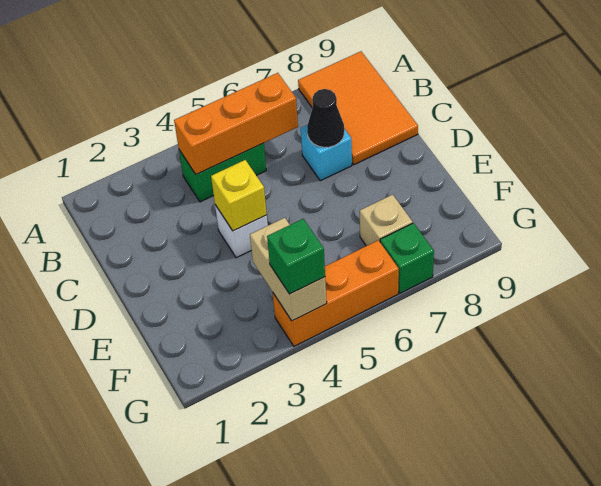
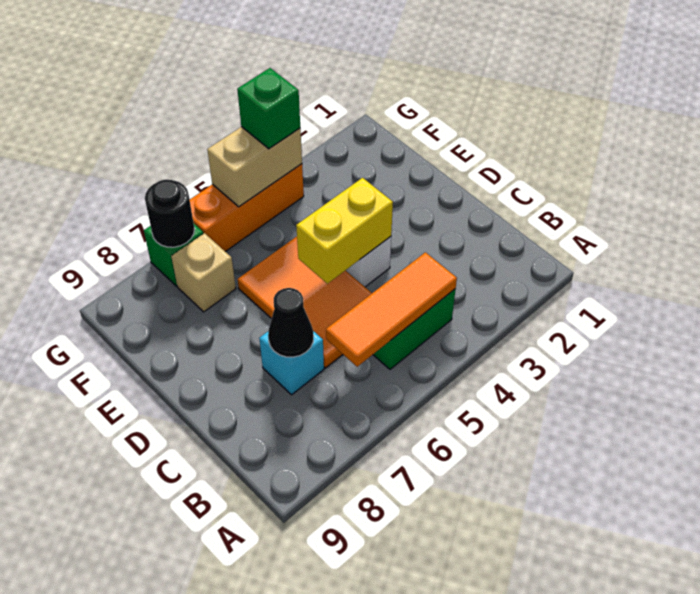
orange tile A8:C9 level 1 -> orange tile C5:E6 level 1
orange brick B4:B6 level 2 -> orange tile B4:B6 level 2
yellow brick D4 level 2 -> yellow brick D4:D5 level 2
tan brick F4:G4 level 2 -> tan brick G4:G5 level 2
none -> black round brick G7 level 2

